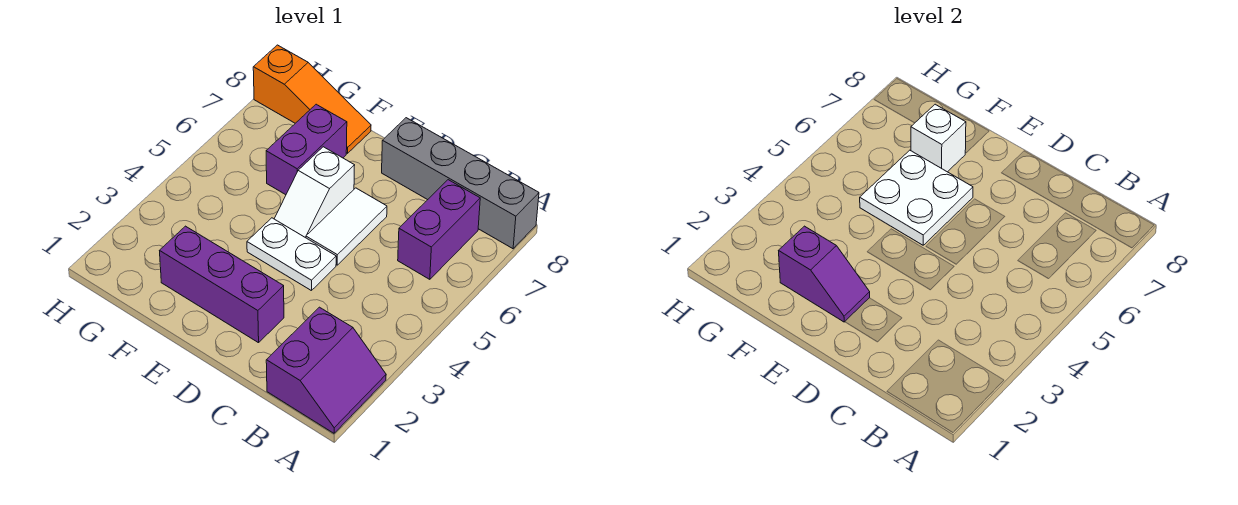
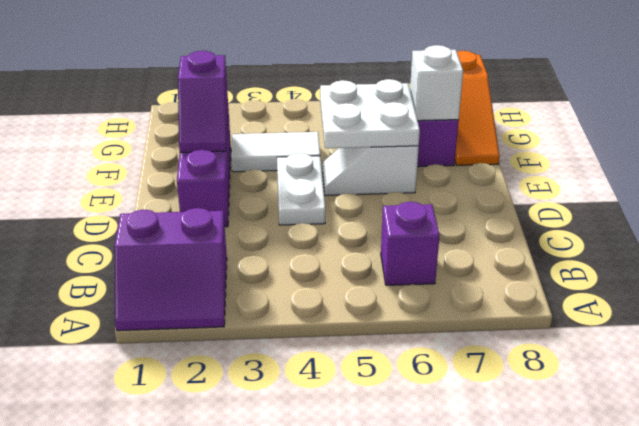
grey brick A8:D8 level 1 -> none
purple brick B6:B7 level 1 -> purple brick B6 level 1
white tile D5:D6 level 1 -> white tile F3:F4 level 1

